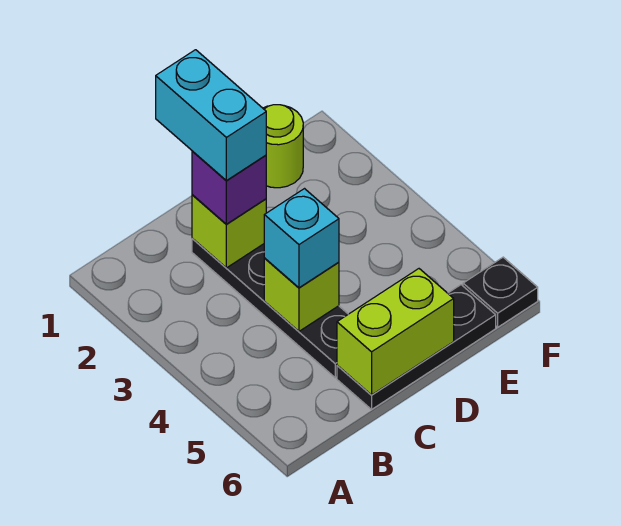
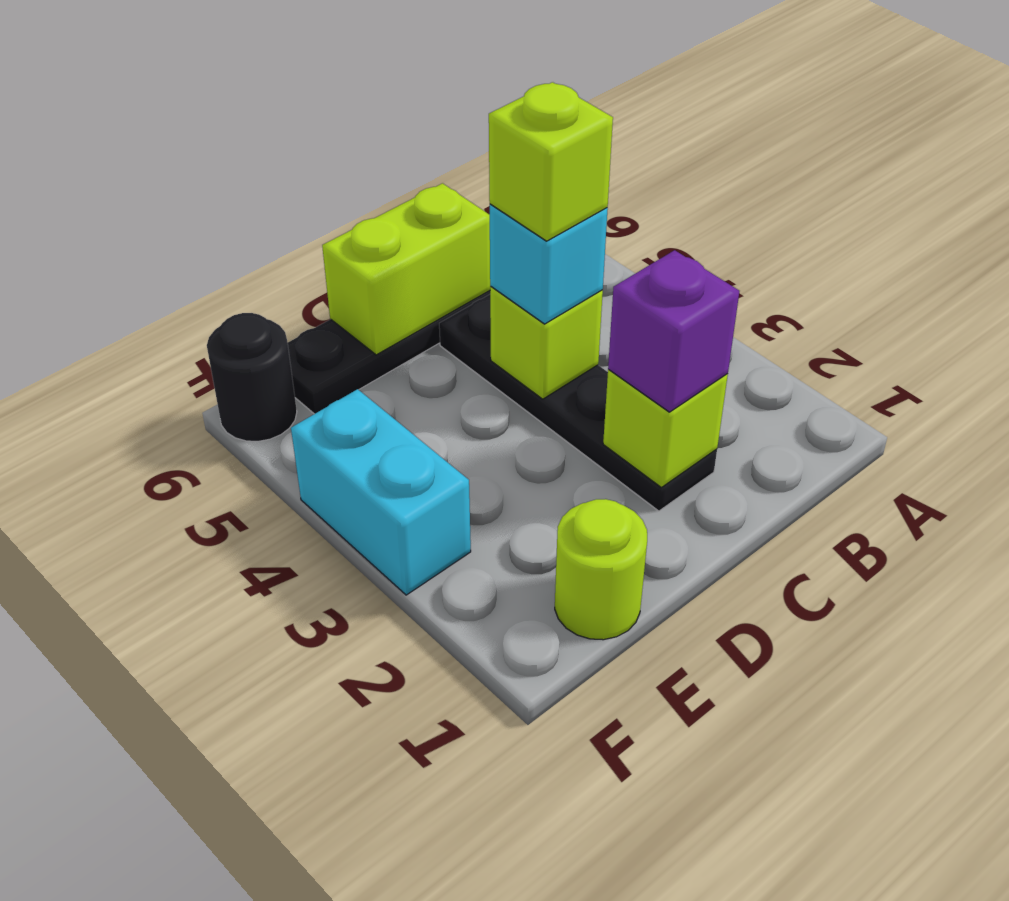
cyan brick C1:C2 level 4 -> cyan brick F3:F4 level 1
none -> lime brick C4 level 4
black plate F6 level 1 -> black round brick F6 level 1

